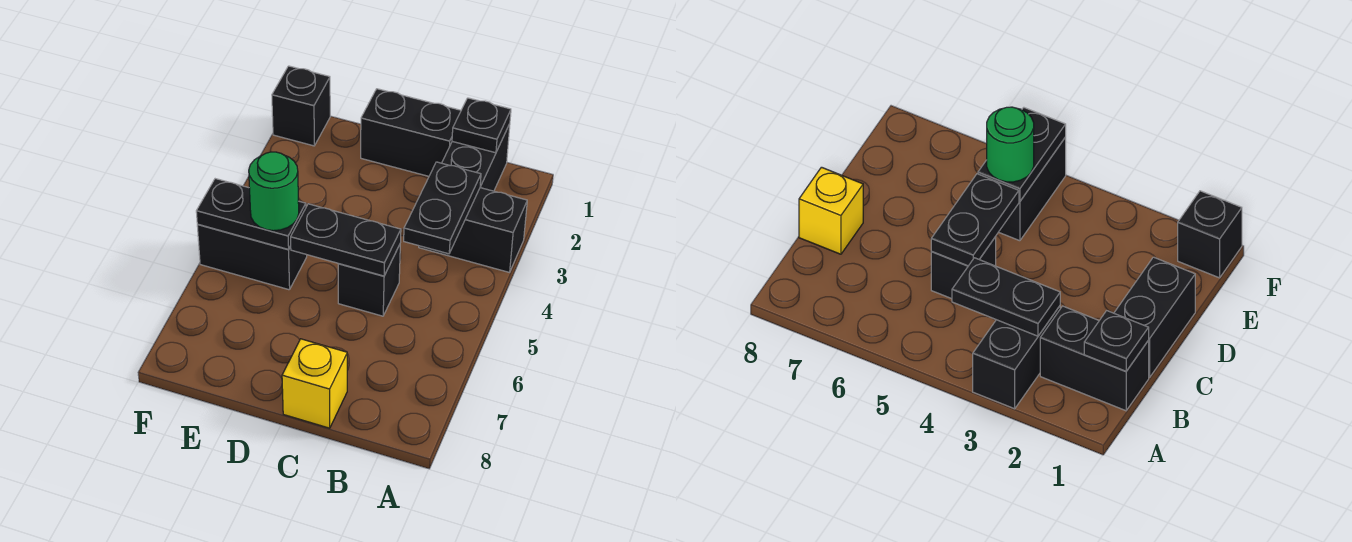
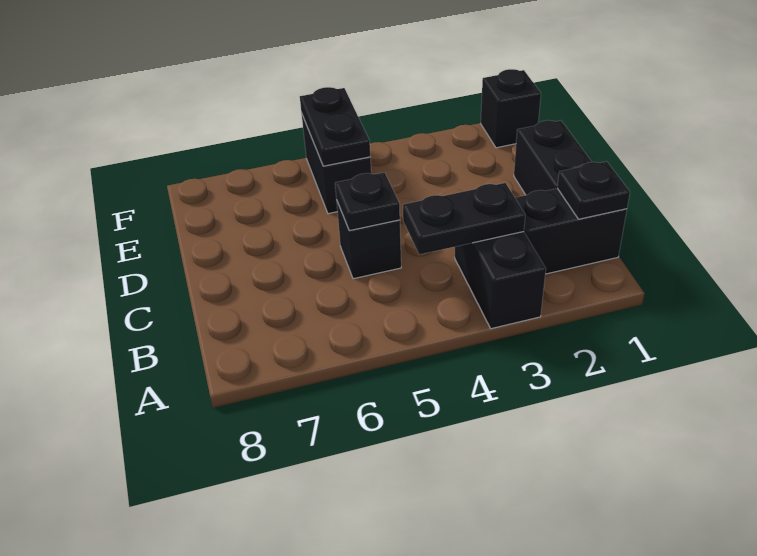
black plate C5:D5 level 2 -> black plate C5 level 2
yellow brick C8 level 1 -> none
green round brick E5 level 3 -> none

